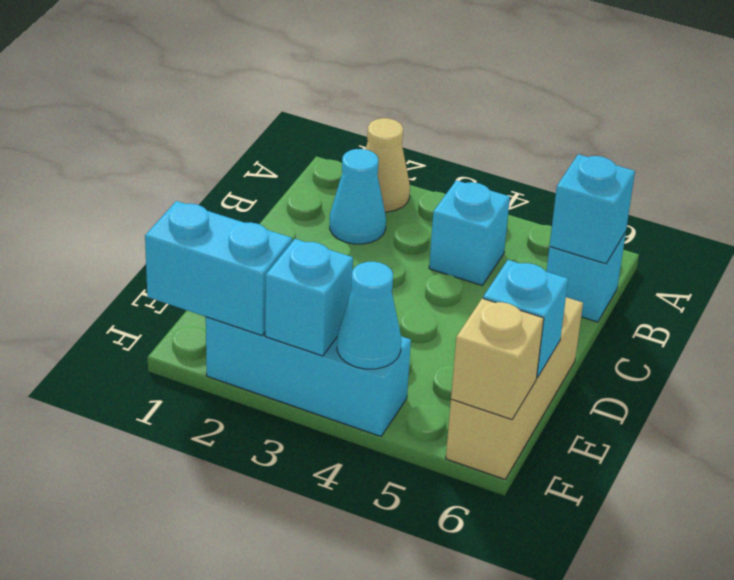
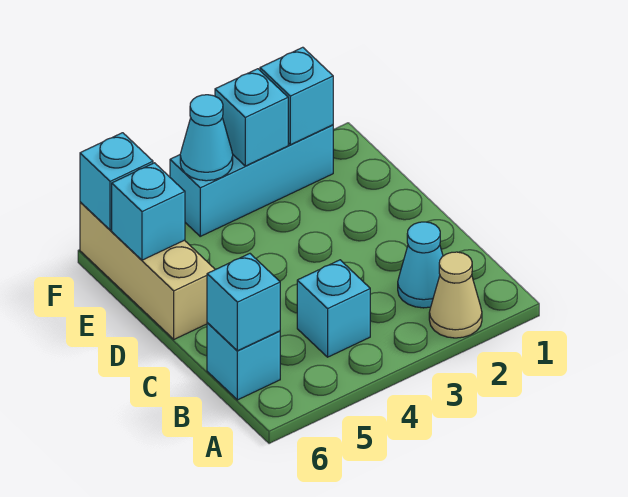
cyan brick F1:F2 level 2 -> cyan brick F2 level 2
tan brick F6 level 2 -> cyan brick F6 level 2

